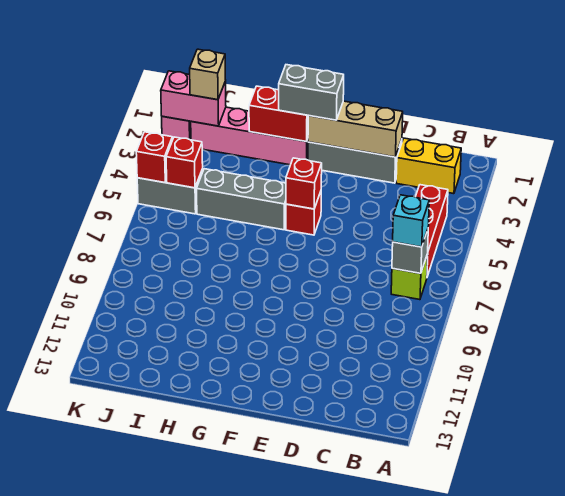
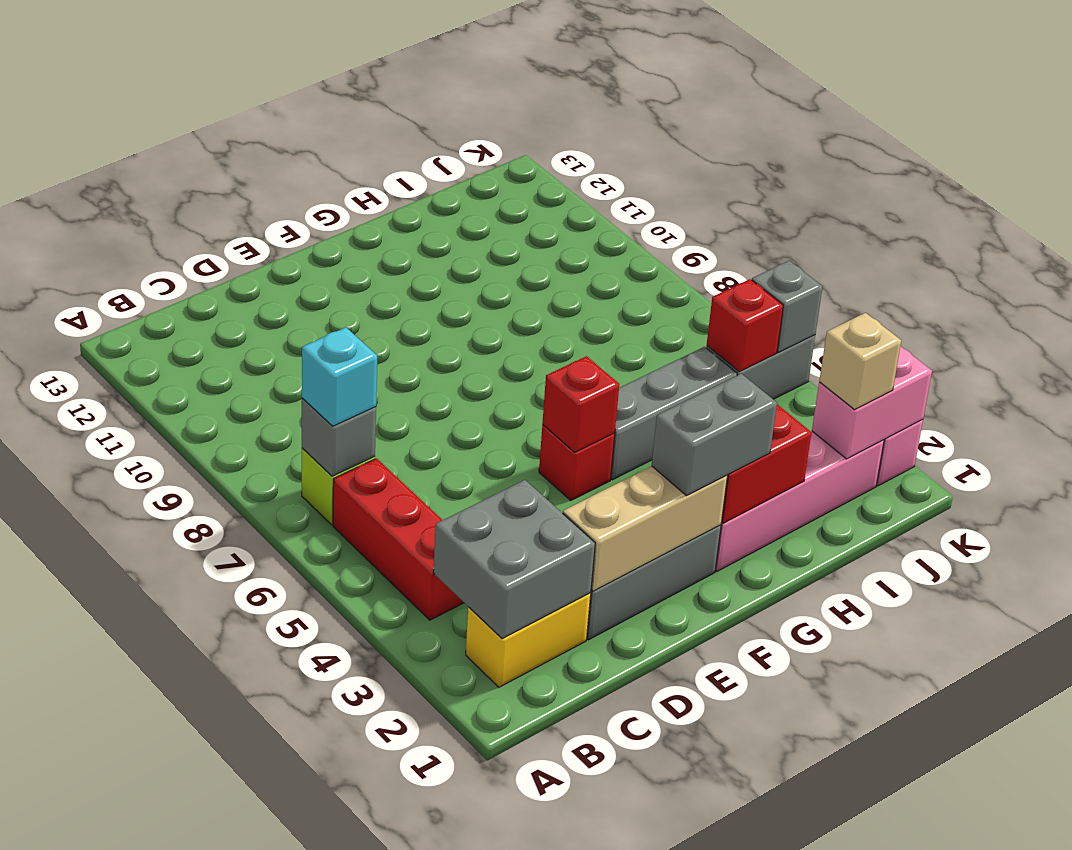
none -> grey brick B2:C3 level 2
red brick K5 level 2 -> grey brick K5 level 2

